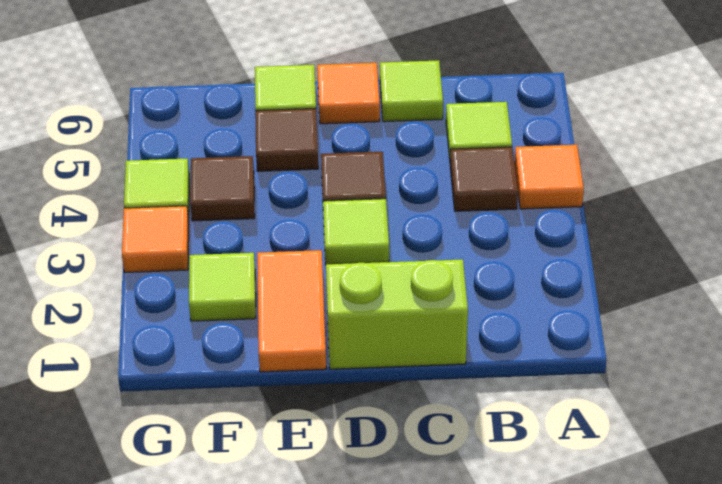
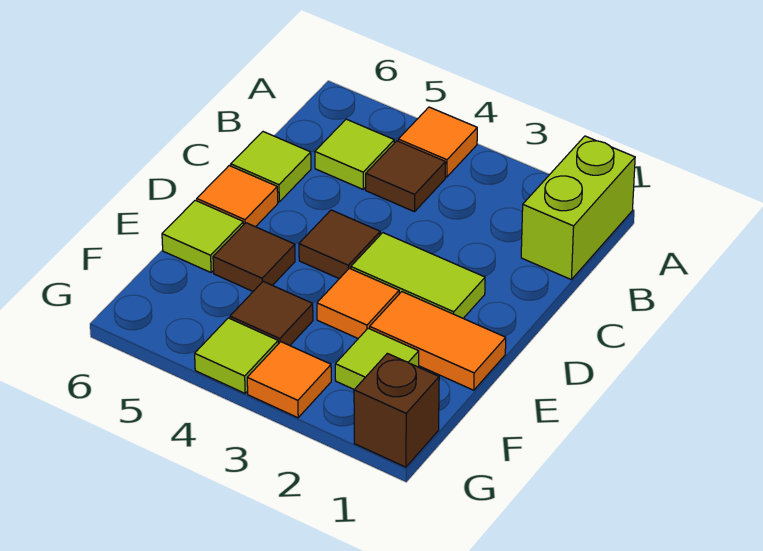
lime brick C1:D1 level 1 -> lime brick A1:B1 level 1
lime tile D3 level 1 -> lime tile D2:D3 level 1
none -> orange tile E3 level 1
none -> brown brick G1 level 1

